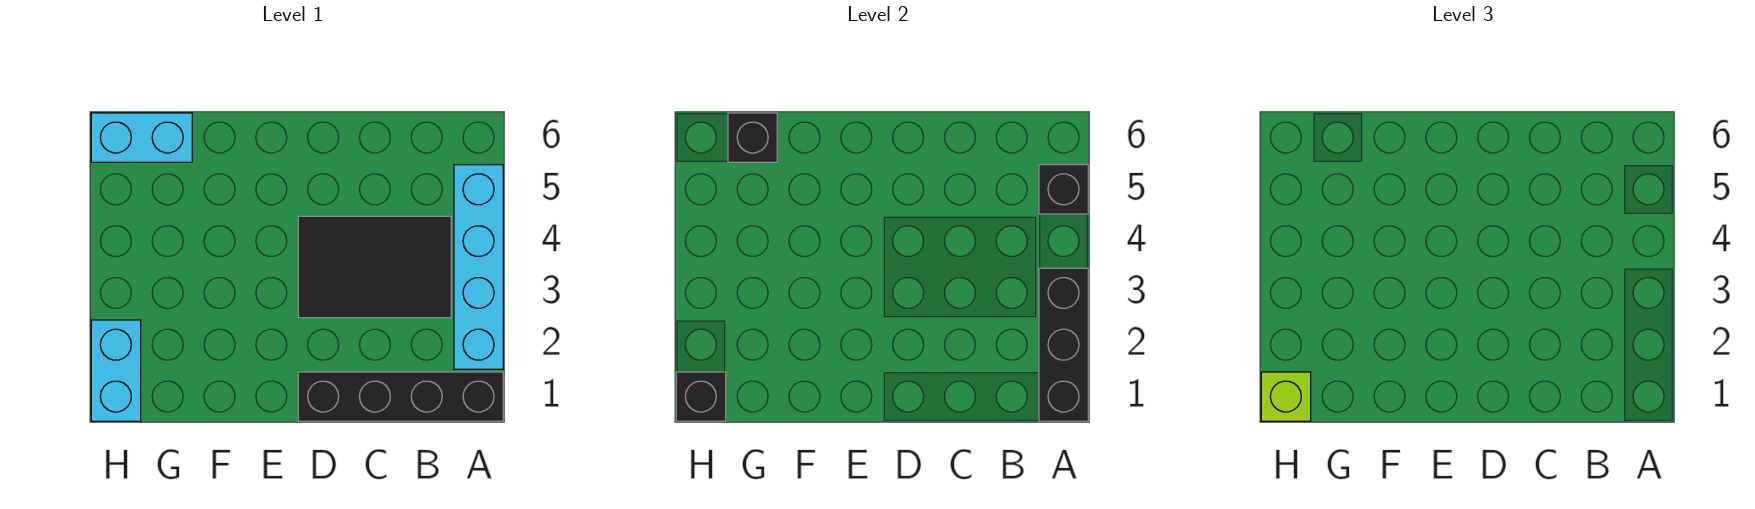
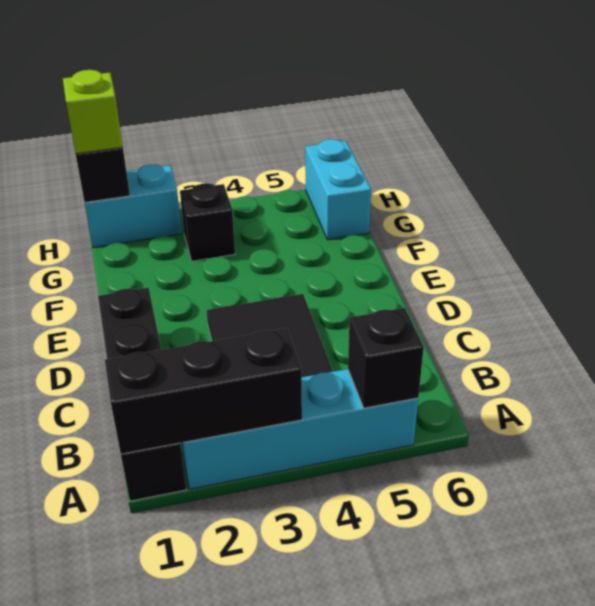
black brick G6 level 2 -> black brick G3 level 1

